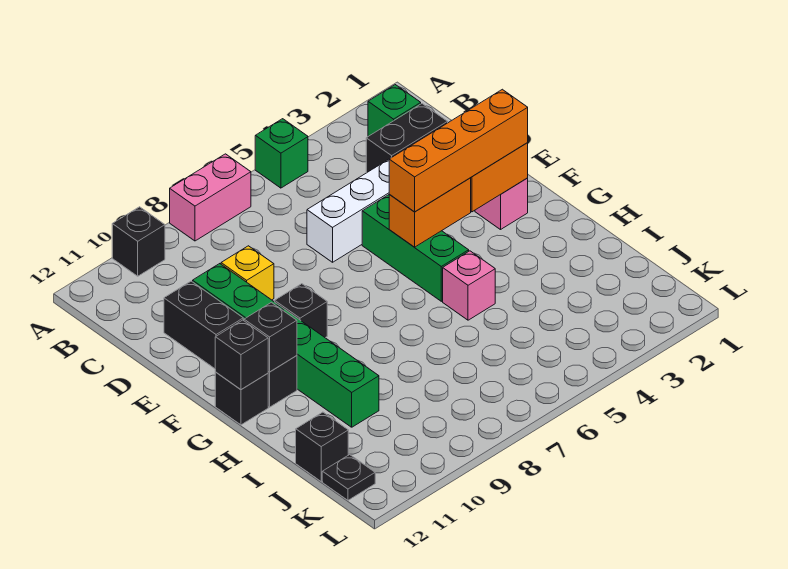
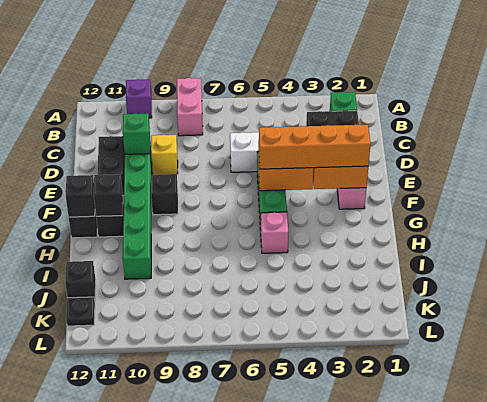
green brick A5 level 1 -> green brick D10 level 2
pink brick A7:A8 level 1 -> pink brick A8:B8 level 1
black brick A10 level 1 -> purple brick A10 level 1

